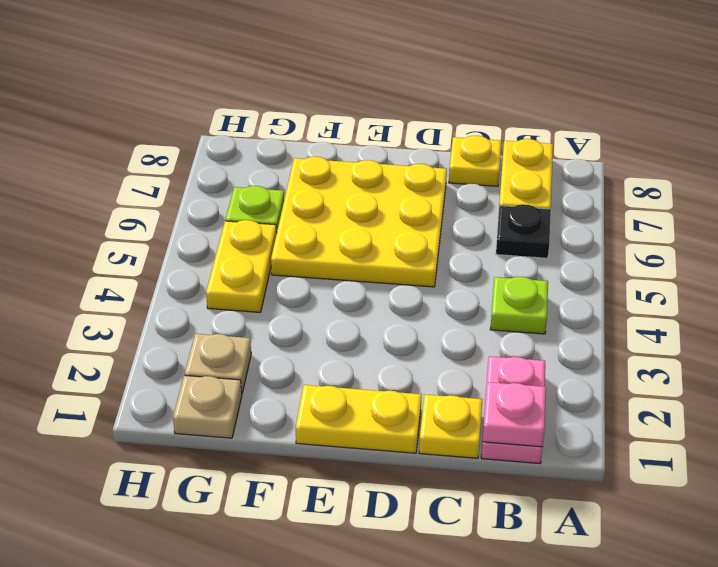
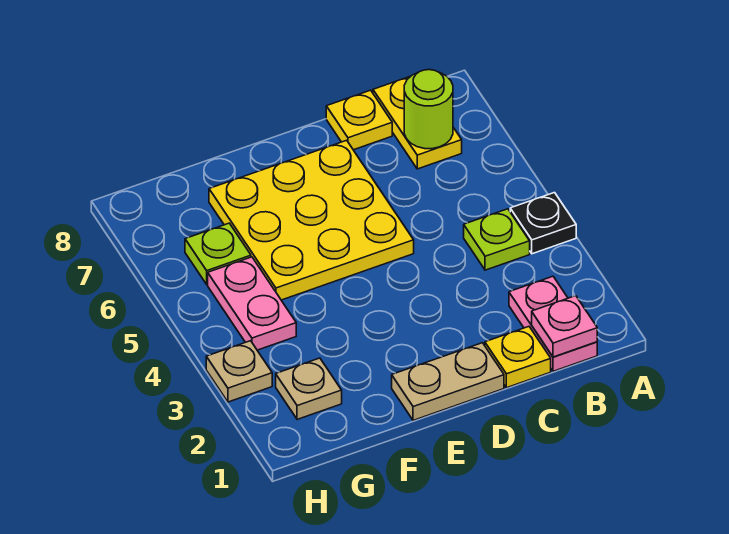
black plate B6 level 1 -> black plate A4 level 1
none -> lime round brick B7 level 2
yellow plate D1:E1 level 1 -> tan plate D1:E1 level 1
tan plate G1 level 1 -> tan plate H3 level 1
yellow plate G4:G5 level 1 -> pink plate G4:G5 level 1

